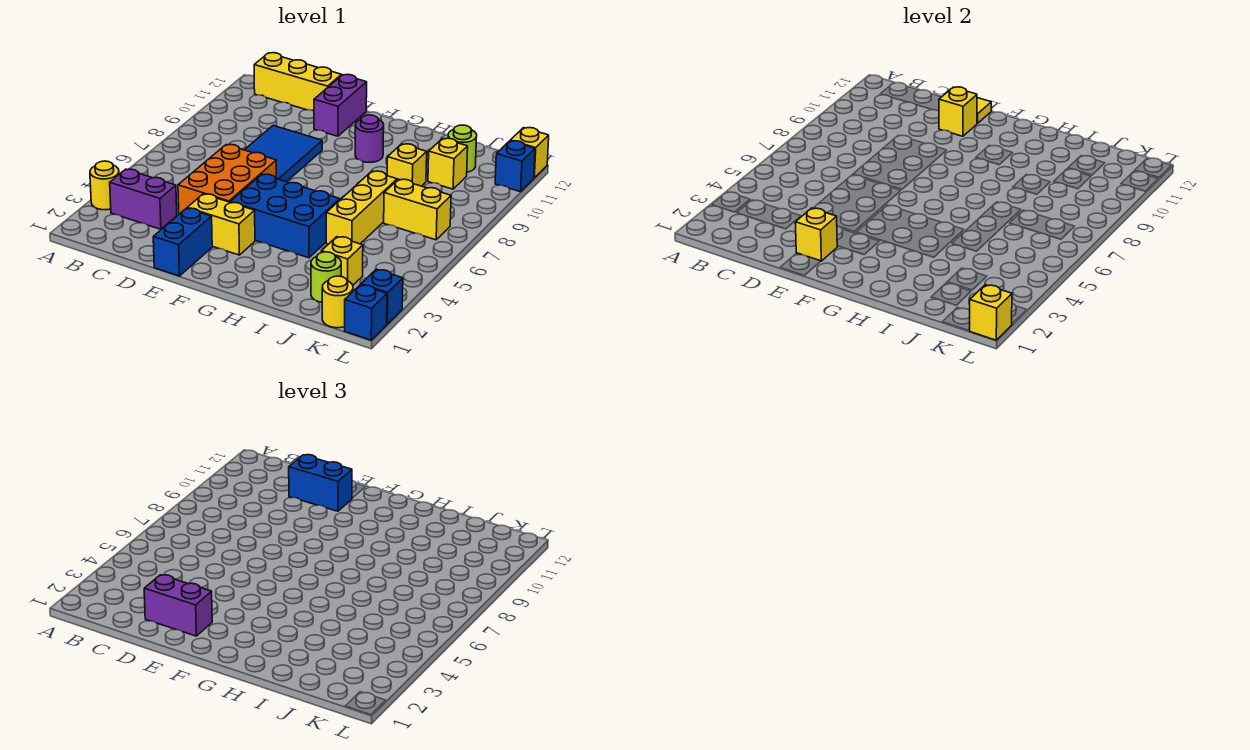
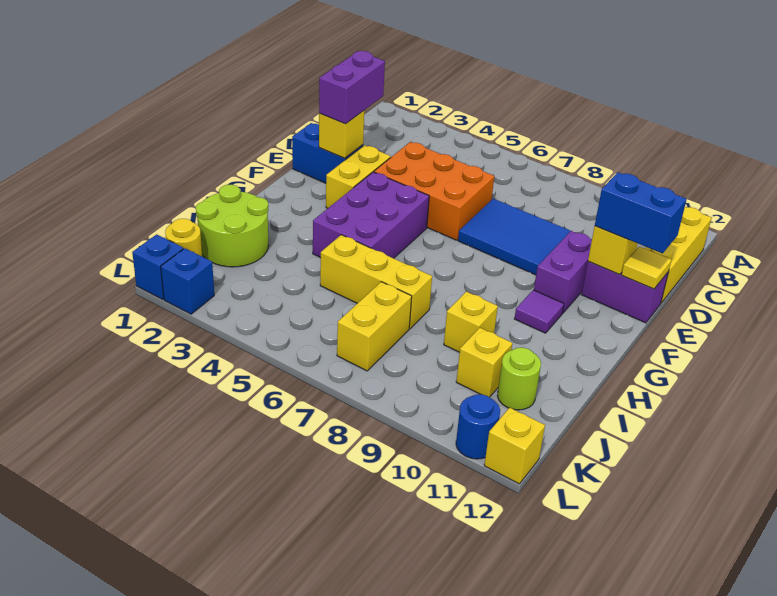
yellow round brick A3 level 1 -> none
purple brick B3:C3 level 1 -> purple brick E10:F10 level 1
blue brick D11:E11 level 3 -> blue brick E11:E12 level 3
blue brick F4:H5 level 1 -> purple brick F4:H5 level 1
purple round brick G10 level 1 -> purple tile G10 level 1
lime round brick J2 level 1 -> lime round brick I1:J2 level 1
yellow brick J3 level 1 -> none
yellow brick L1 level 2 -> none
blue brick L11 level 1 -> blue round brick L11 level 1

